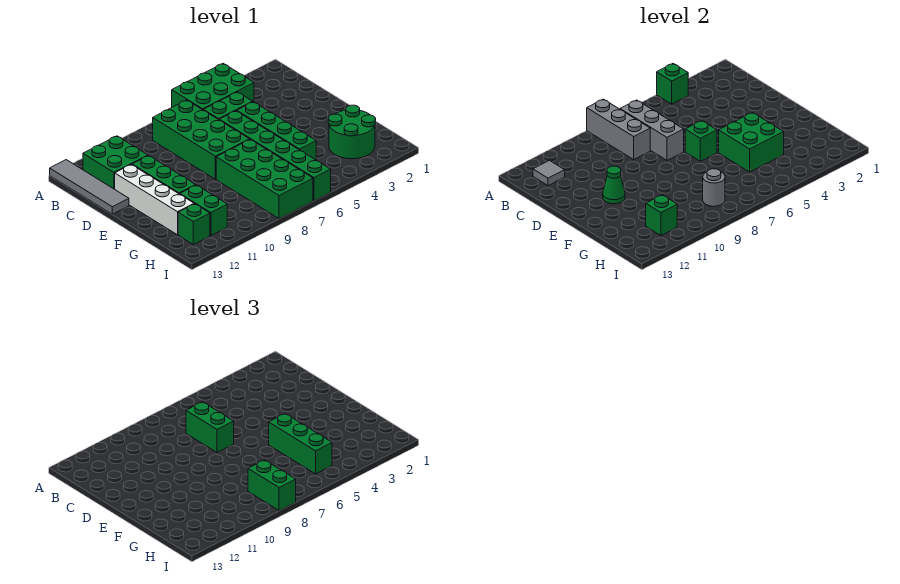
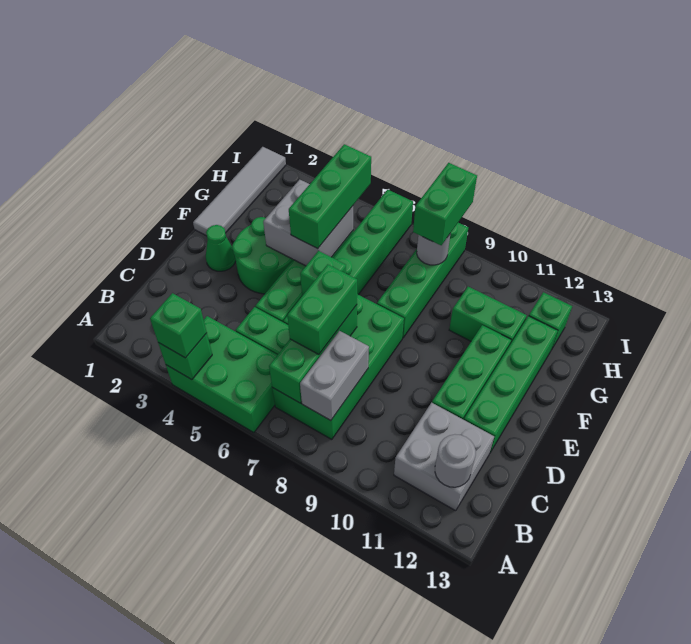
grey brick A8:C8 level 2 -> grey brick B8:C8 level 2
grey tile A13:D13 level 1 -> grey tile F1:I1 level 1
grey brick B7:D7 level 2 -> green brick B7:D7 level 2
green brick B11:C12 level 1 -> grey brick B11:C12 level 1
grey tile B12 level 2 -> grey round brick B12 level 2
white brick D12:G12 level 1 -> green brick D12:G12 level 1
green cone E11 level 2 -> green cone E2 level 1
green brick F4:G5 level 2 -> grey brick F4:G5 level 2
green brick F7:I8 level 1 -> green brick F8:I8 level 1
green round brick G2:H3 level 1 -> green round brick E3:F4 level 1
green brick G11:H11 level 1 -> green brick G10:G11 level 1
green brick H11 level 2 -> green brick A4 level 3

